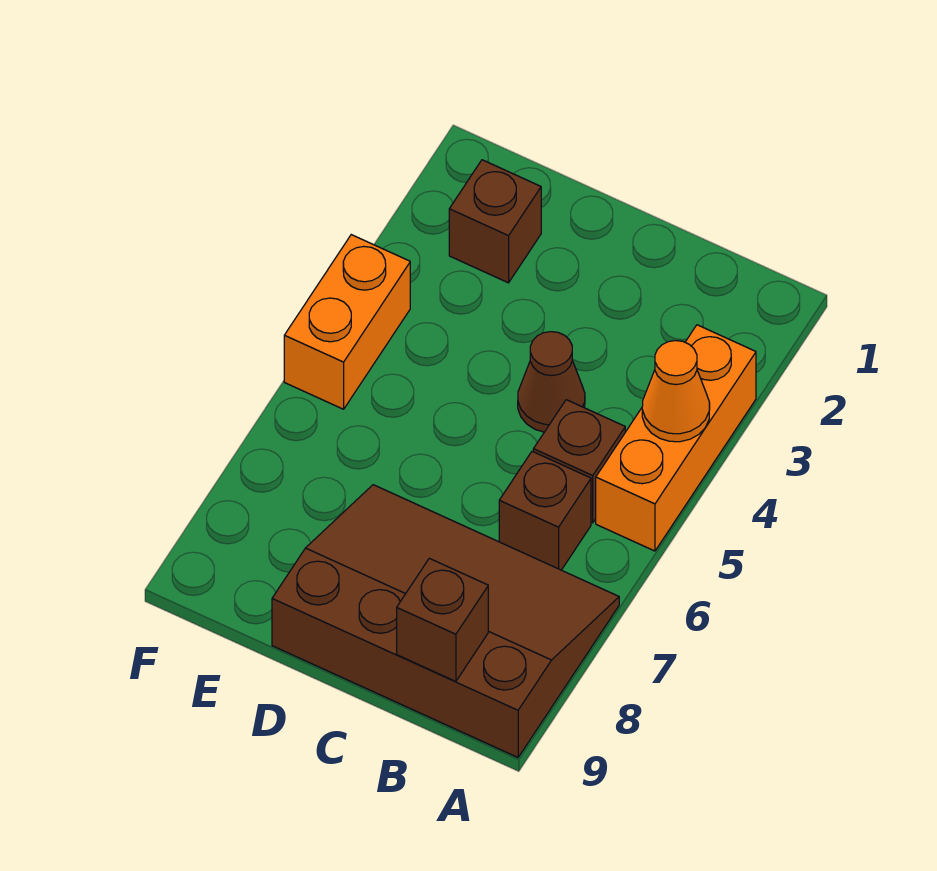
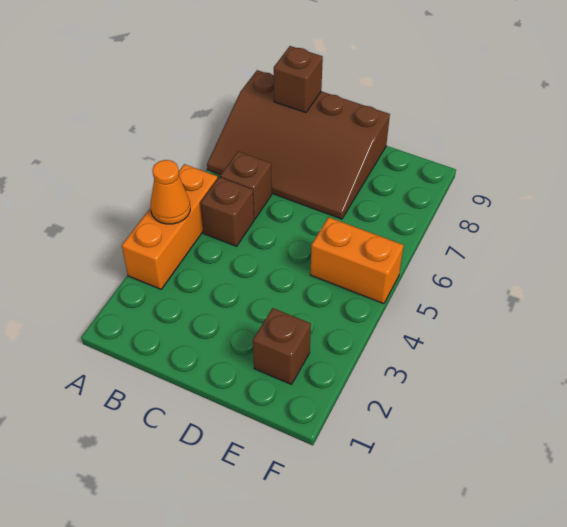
brown cone C4 level 1 -> none
orange brick F4:F5 level 1 -> orange brick E5:F5 level 1

